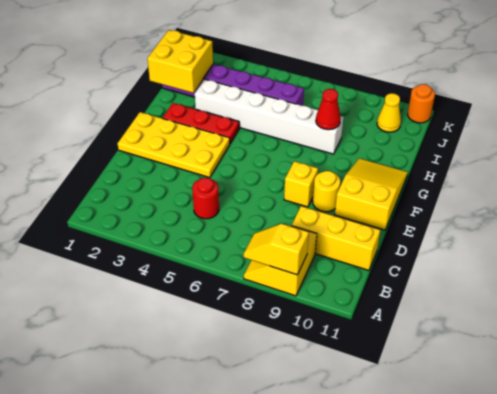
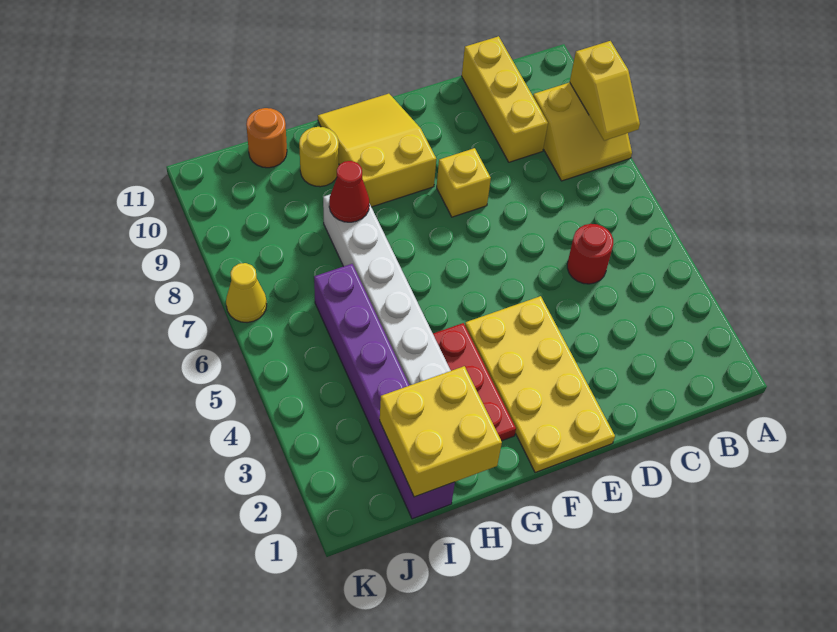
yellow round brick E9 level 1 -> yellow round brick H10 level 1
yellow slope E10:G11 level 1 top E -> yellow slope F9:G11 level 1 top 9
yellow cone J10 level 1 -> yellow cone K7 level 1
orange round brick K11 level 1 -> orange round brick I11 level 1

